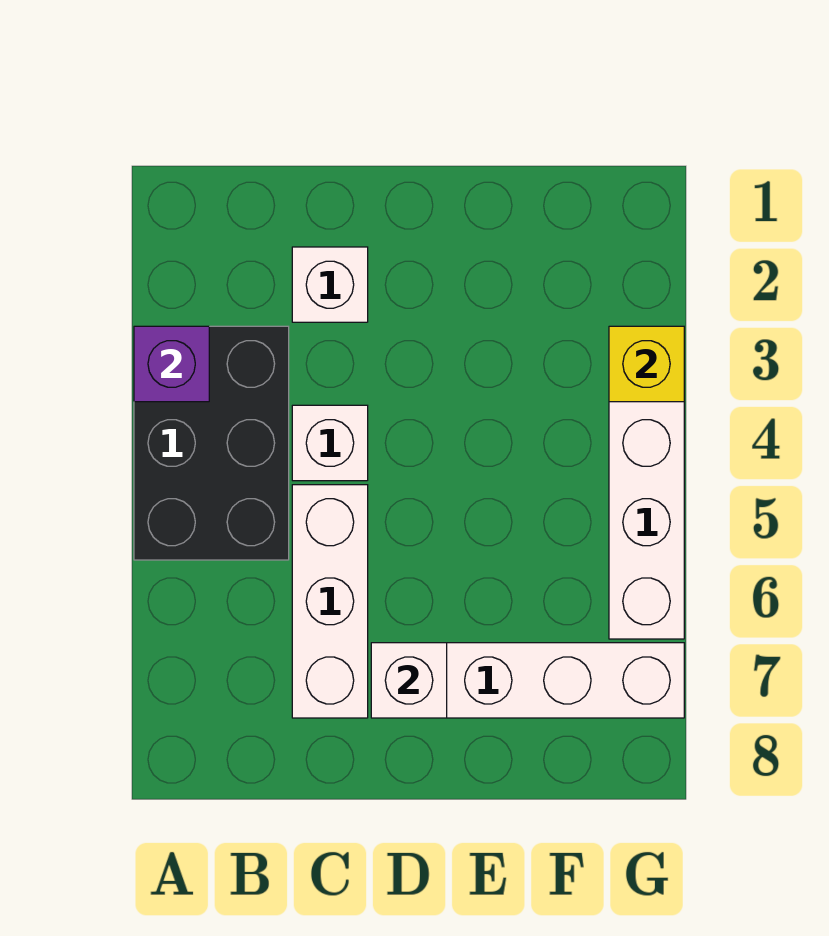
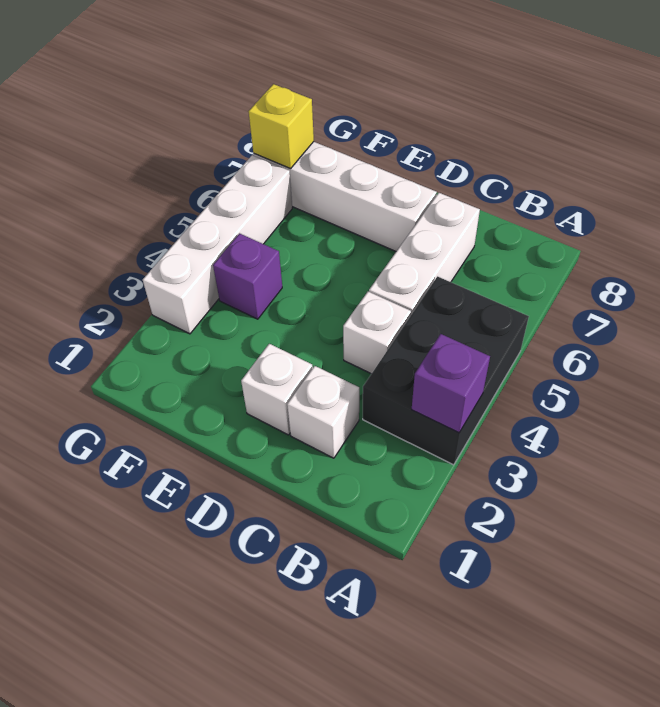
white brick D7 level 2 -> white brick D2 level 1
none -> purple brick F4 level 1
yellow brick G3 level 2 -> yellow brick G7 level 2

